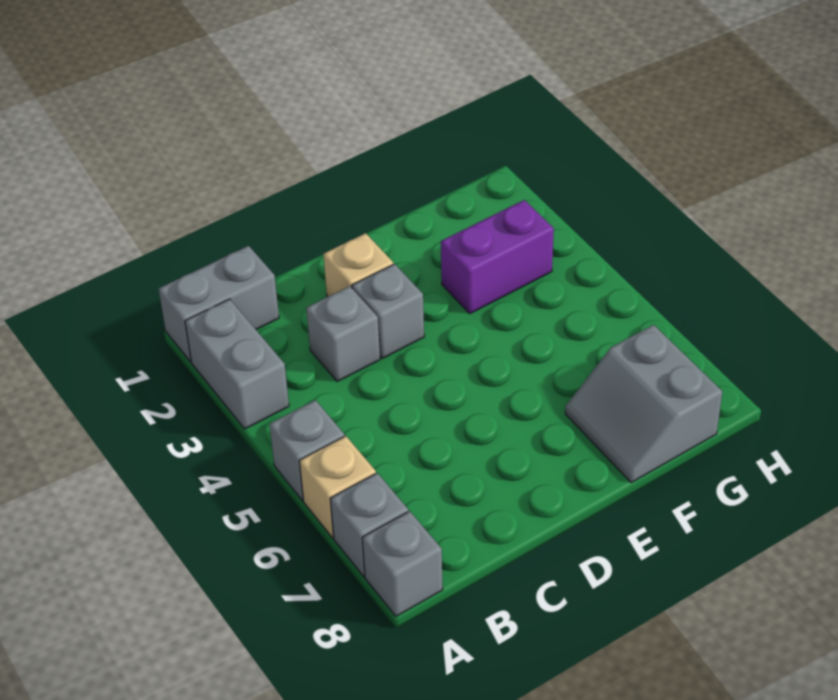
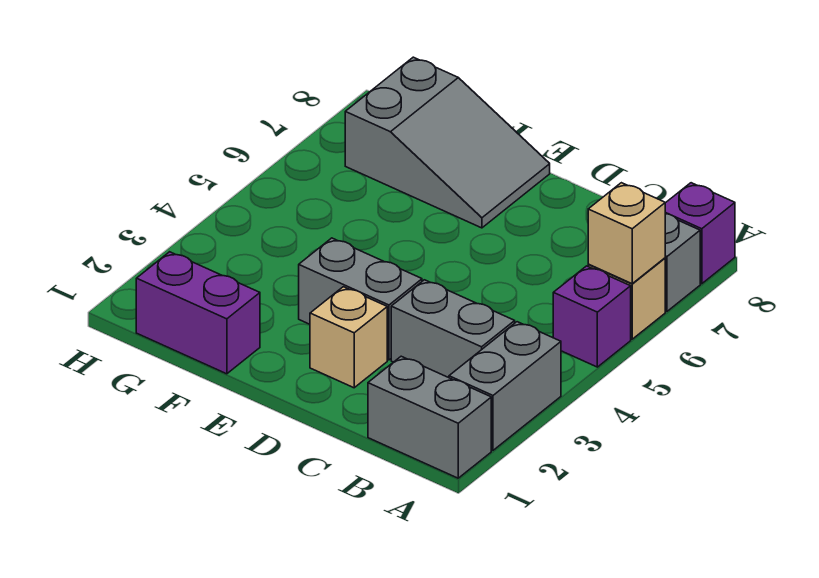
grey brick A5 level 1 -> purple brick A5 level 1
none -> tan brick A6 level 2
grey brick A8 level 1 -> purple brick A8 level 1
grey brick C3 level 1 -> grey brick B3:C3 level 1
grey brick D3 level 1 -> grey brick D3:E3 level 1
purple brick F3:G3 level 1 -> purple brick F1:G1 level 1
grey slope F7:G8 level 1 top G -> grey slope E7:G8 level 1 top G

